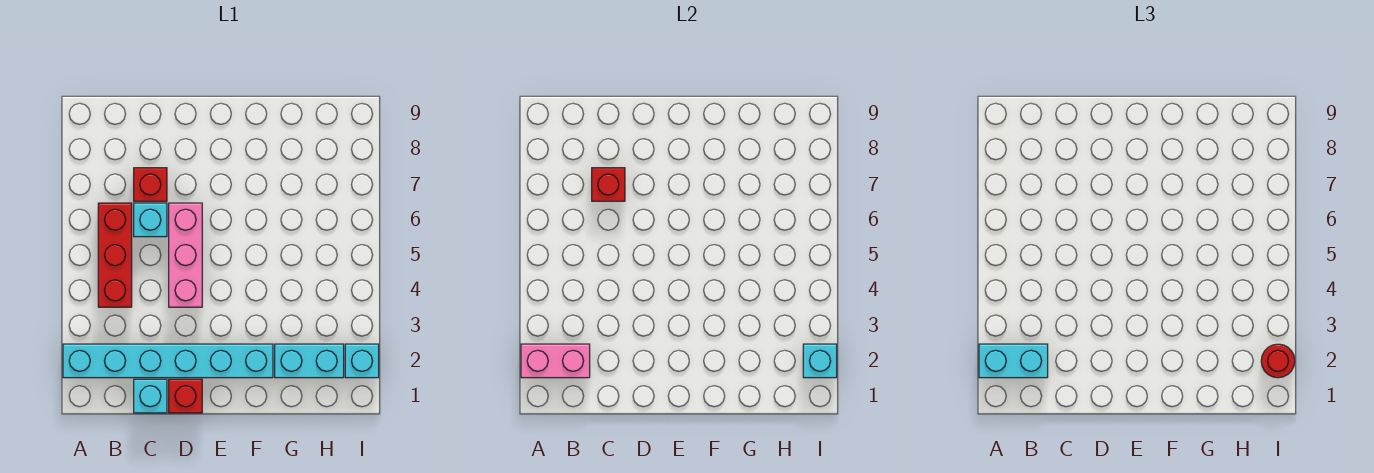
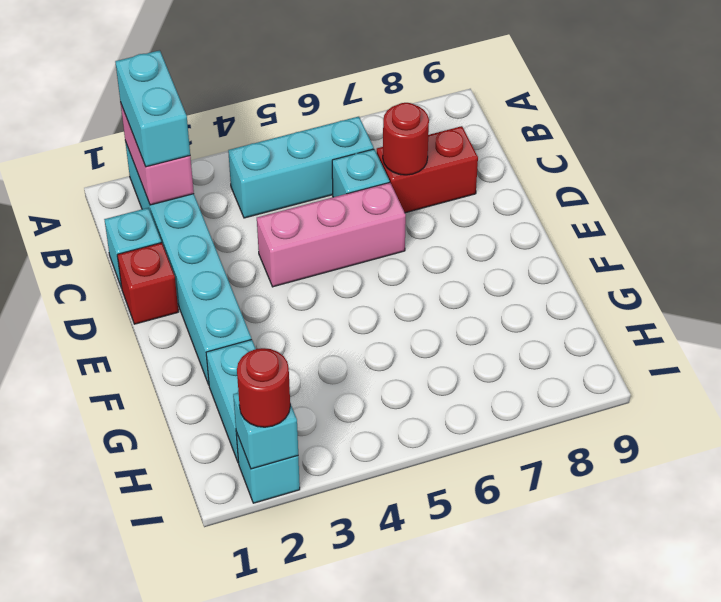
red brick B4:B6 level 1 -> cyan brick B4:B6 level 1
red brick C7 level 1 -> red brick C7:C8 level 1
red brick C7 level 2 -> red round brick C7 level 2

